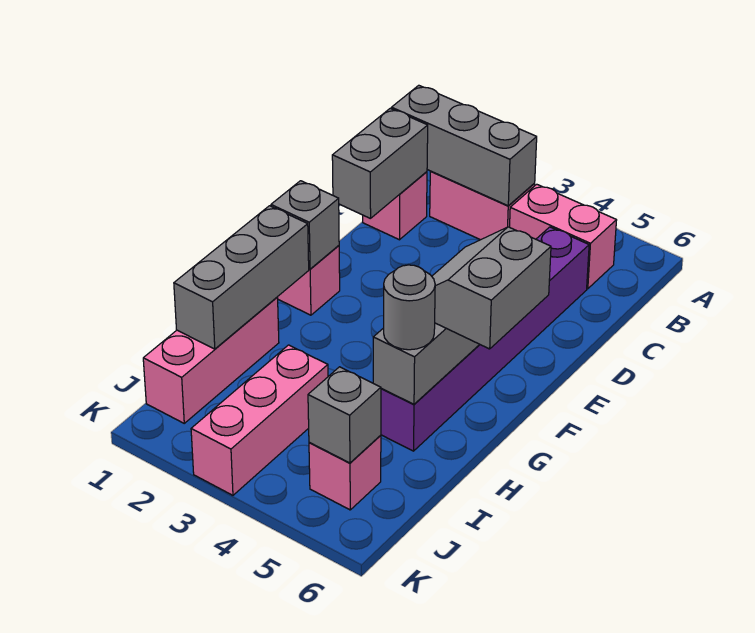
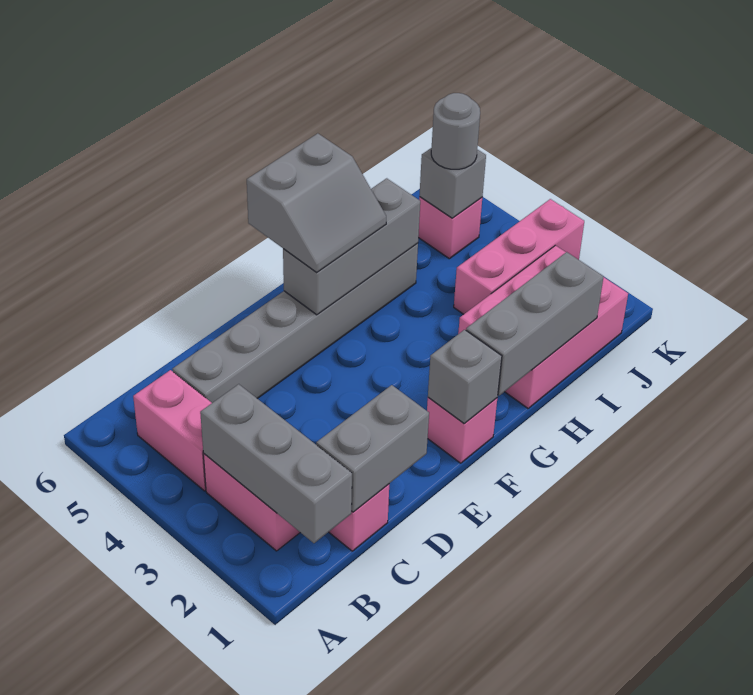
purple brick C5:H5 level 1 -> grey brick C5:H5 level 1
pink brick H1:J1 level 1 -> pink brick H1:J2 level 1
grey round brick H5 level 3 -> grey round brick J5 level 3

